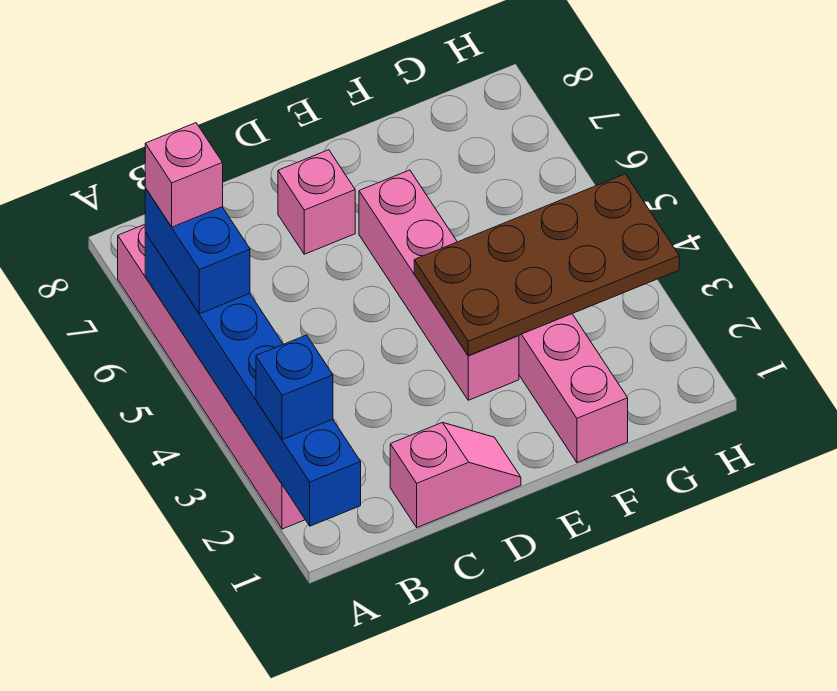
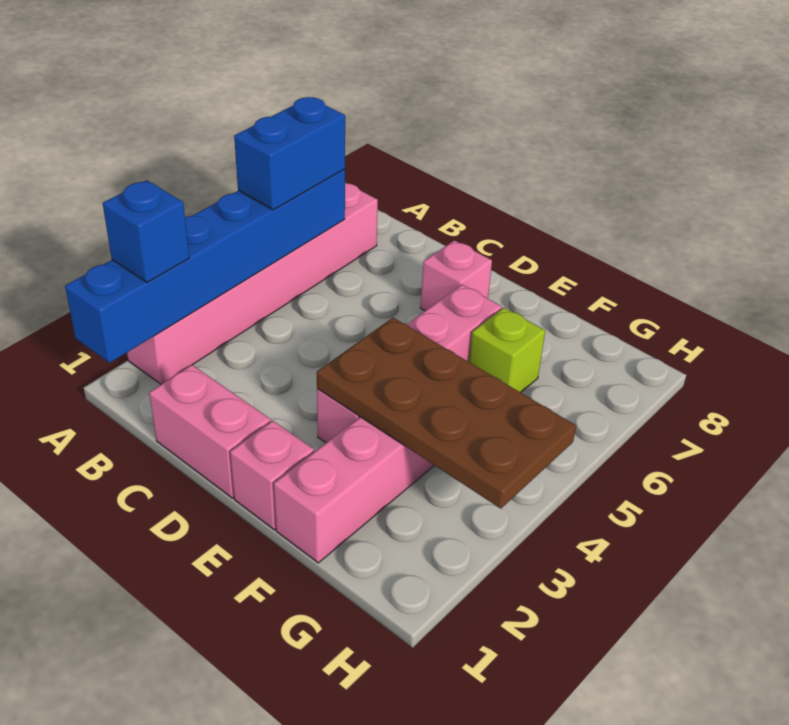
pink brick A6 level 4 -> pink brick E1 level 1
pink slope C1:D1 level 1 top C -> pink brick C1:D1 level 1
none -> lime brick F6 level 1

